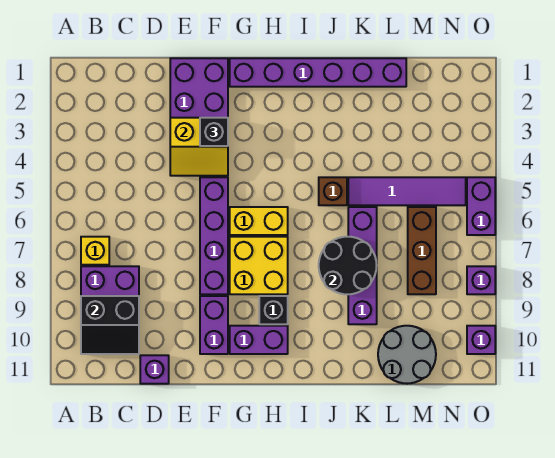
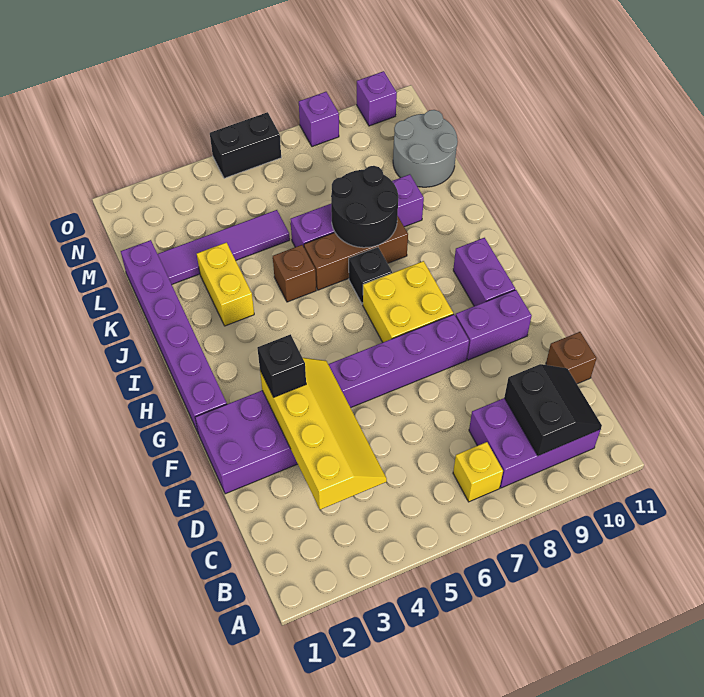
purple brick D11 level 1 -> brown brick D11 level 1
yellow slope E3:F4 level 2 top 3 -> yellow slope C3:F4 level 2 top 3
yellow brick G6:H6 level 1 -> yellow brick J3:K3 level 1
black brick H9 level 1 -> black brick I7 level 1
purple tile K5:N5 level 1 -> purple tile L2:L5 level 1
brown brick M6:M8 level 1 -> brown brick J6:J8 level 1
purple brick O5:O6 level 1 -> black brick O5:O6 level 1

